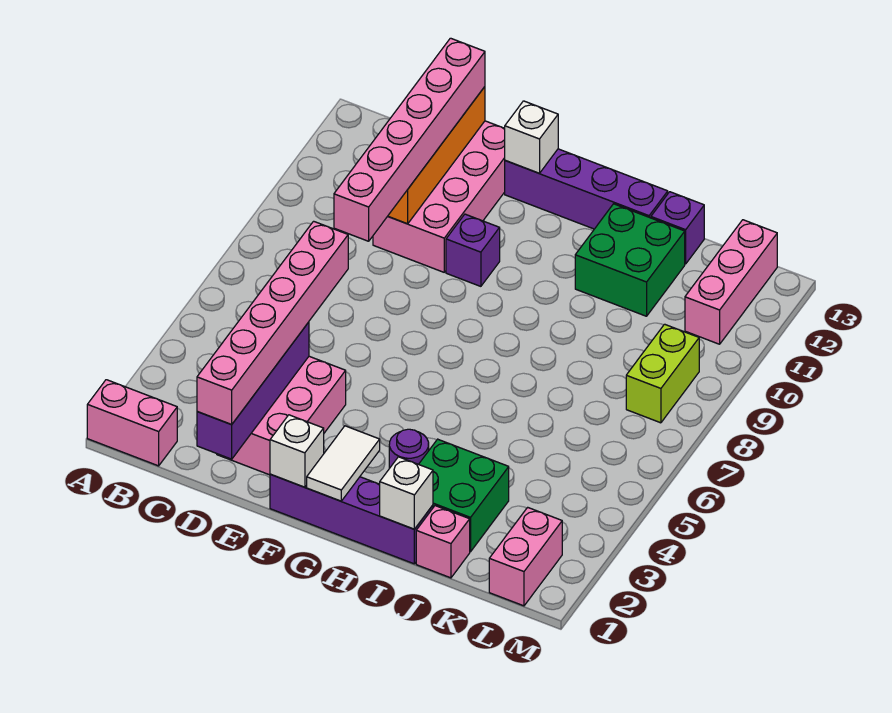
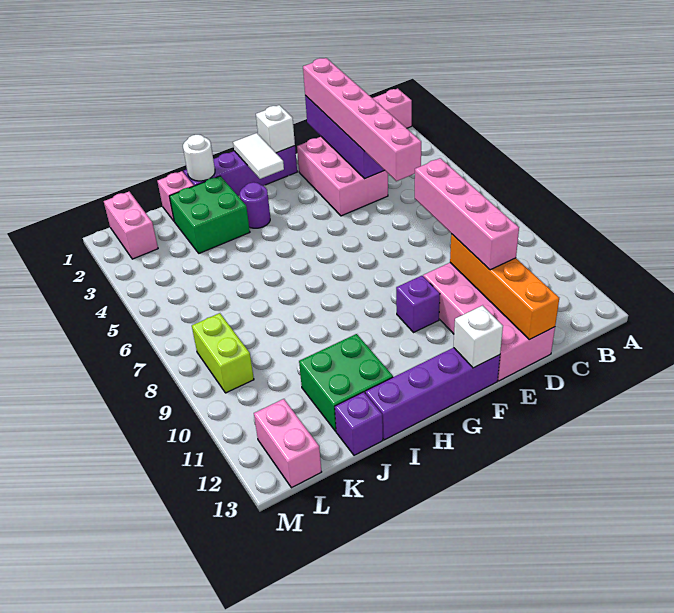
pink brick D8:D13 level 3 -> pink brick D8:D11 level 3
white brick I1 level 2 -> white round brick I1 level 2
pink brick L11:L13 level 1 -> pink brick L12:L13 level 1

